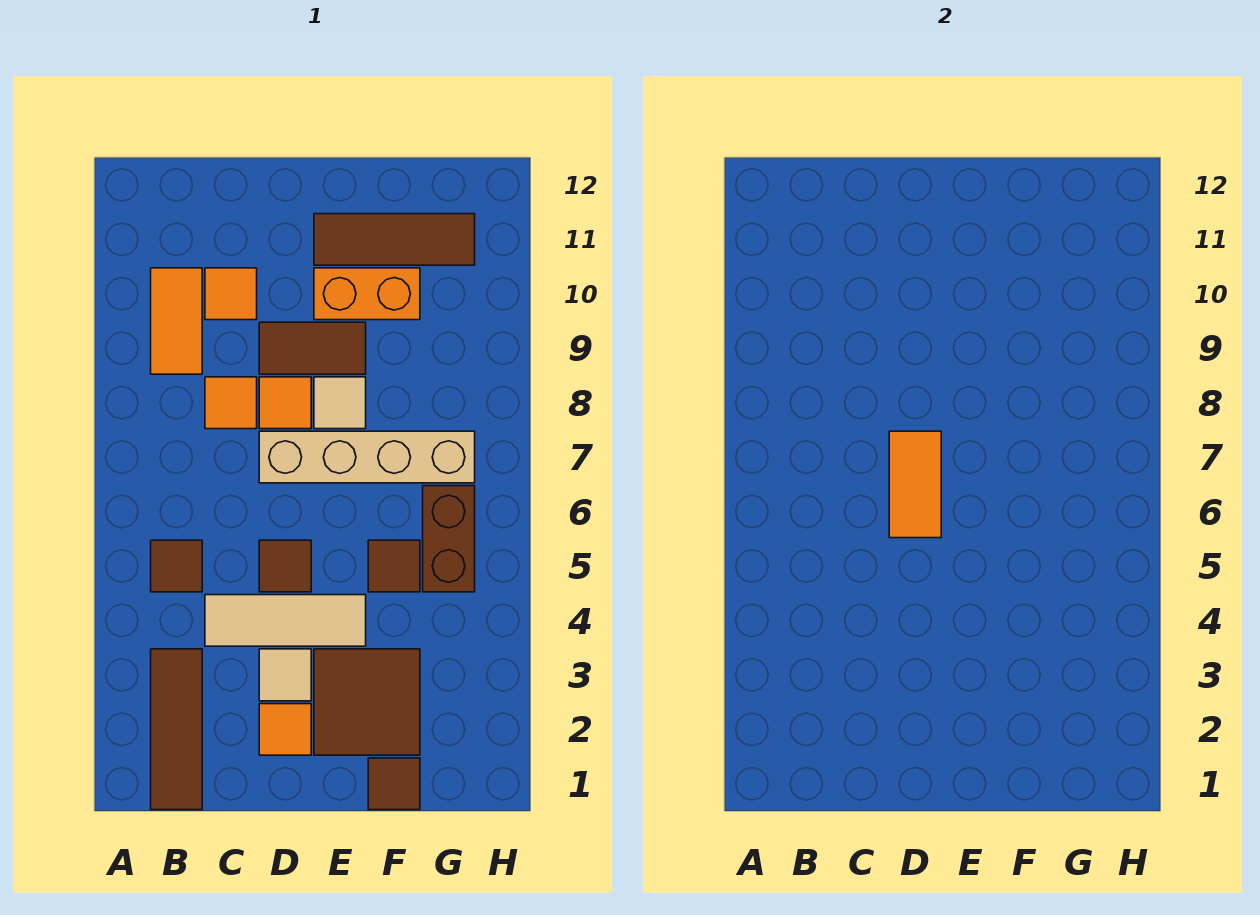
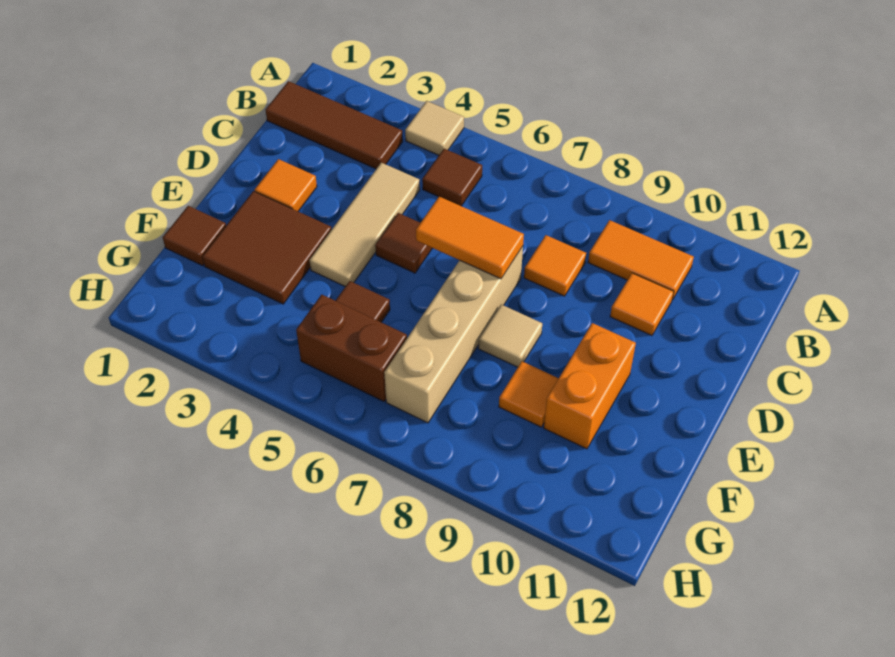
tan tile D3 level 1 -> tan tile A4 level 1
orange tile D8 level 1 -> orange tile F9 level 1
brown tile D9:E9 level 1 -> none
brown tile E11:G11 level 1 -> none

